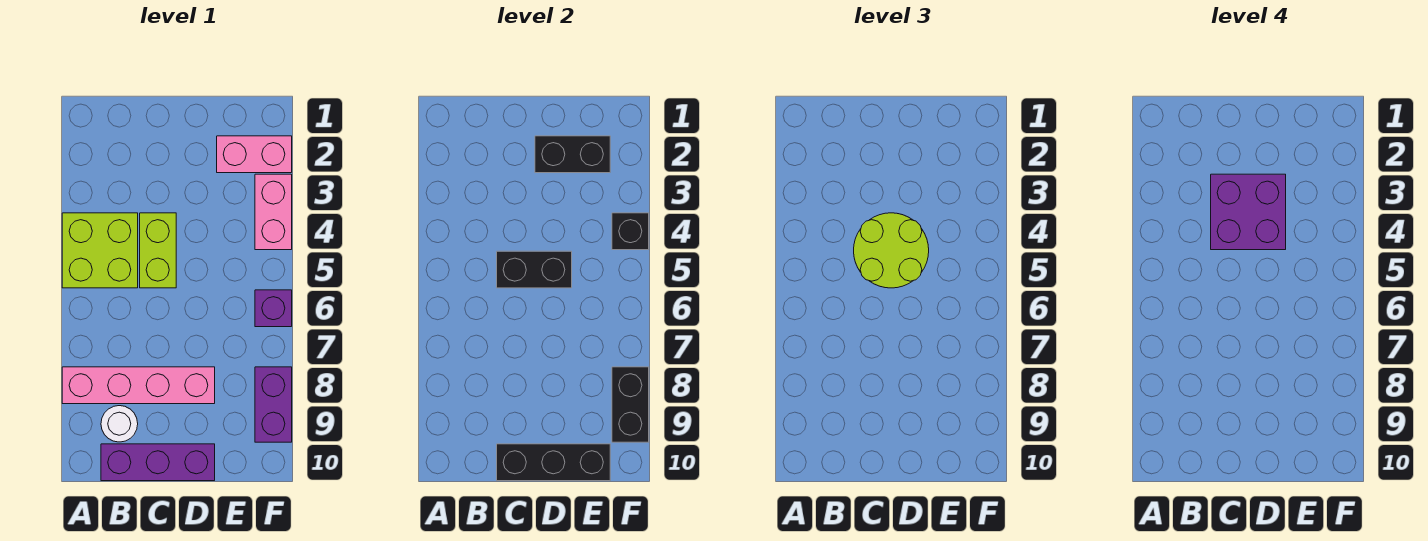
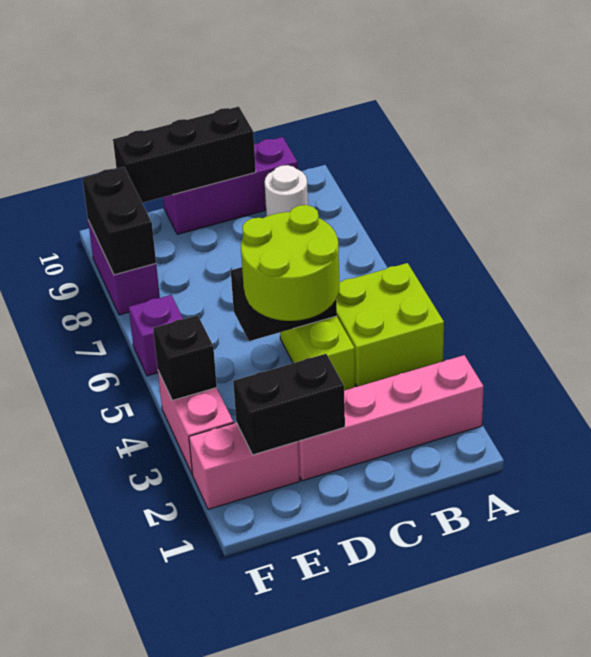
pink brick A8:D8 level 1 -> pink brick A2:D2 level 1
purple brick C3:D4 level 4 -> none

